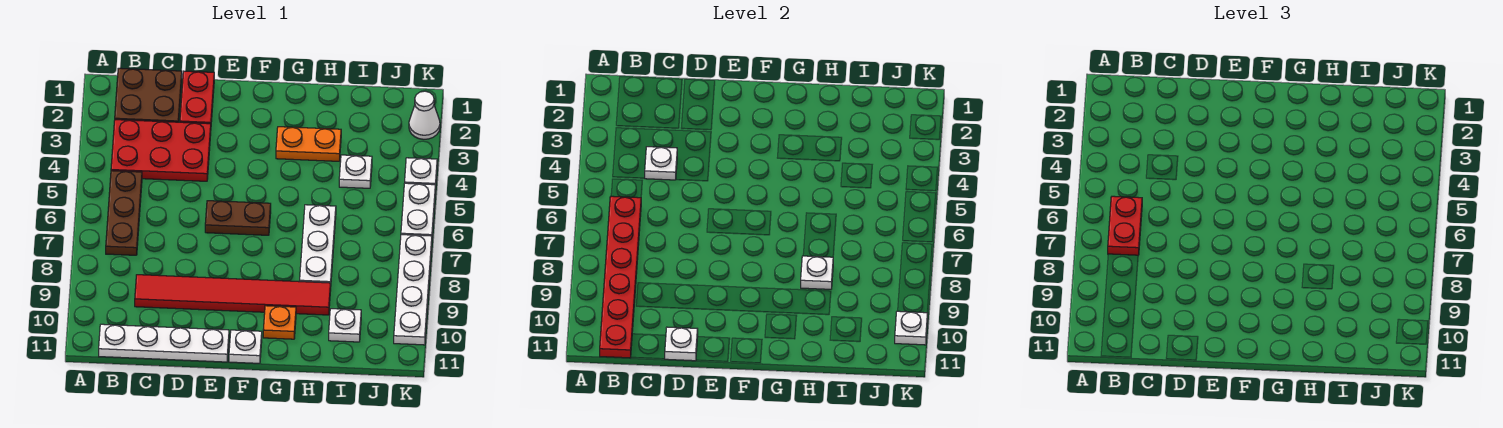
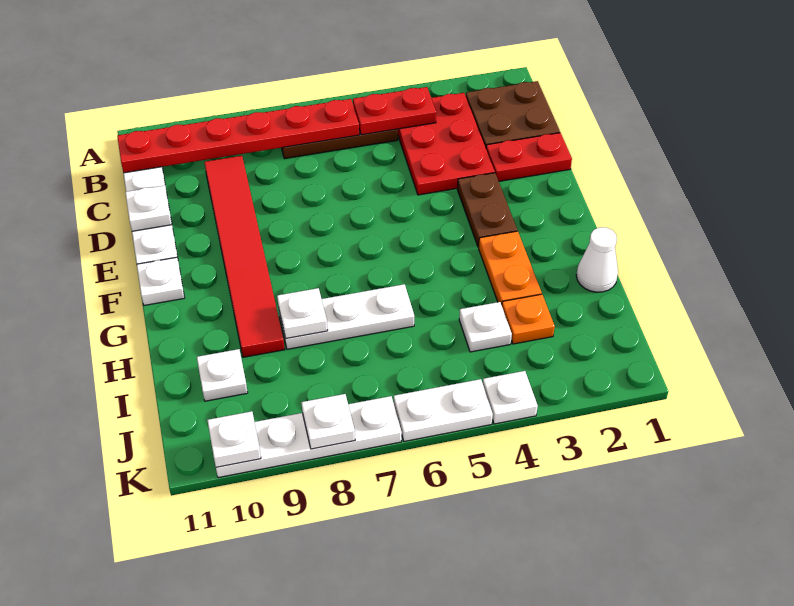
red plate B6:B7 level 3 -> red plate B4:B5 level 2
white plate C4 level 2 -> white plate K8 level 2
brown plate E6:F6 level 1 -> brown plate E3:F3 level 1
orange plate G10 level 1 -> orange plate I3 level 1
white cone K2 level 1 -> white cone H1 level 1

